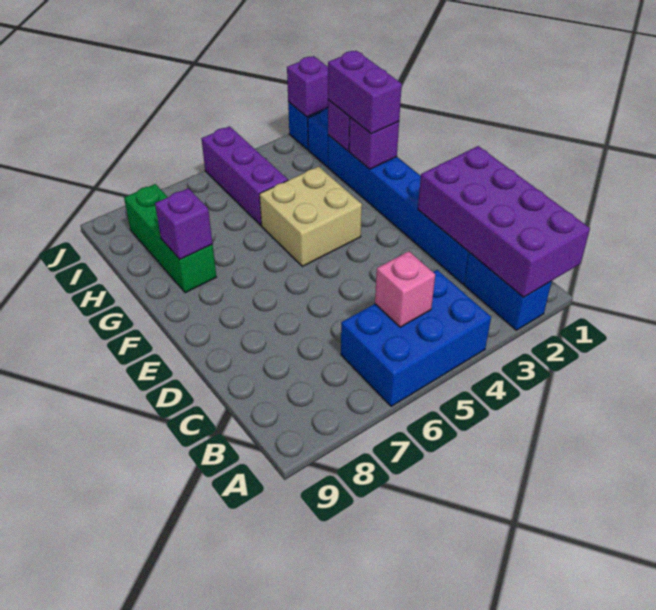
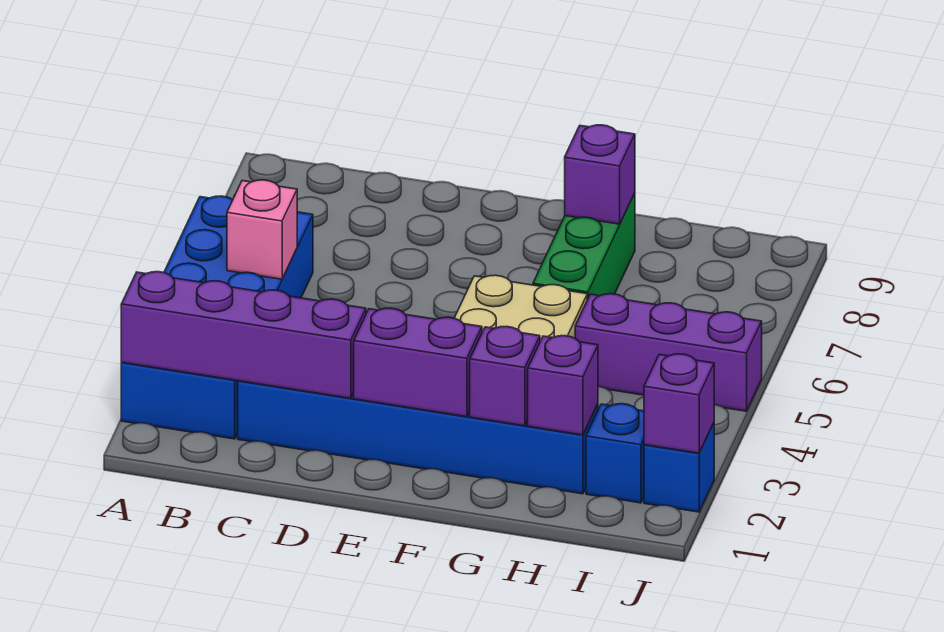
purple brick A1:D2 level 2 -> purple brick A2:D2 level 2
purple brick G2:H2 level 3 -> purple brick E2:F2 level 2
green brick G8:I8 level 1 -> green brick G6:G8 level 1

